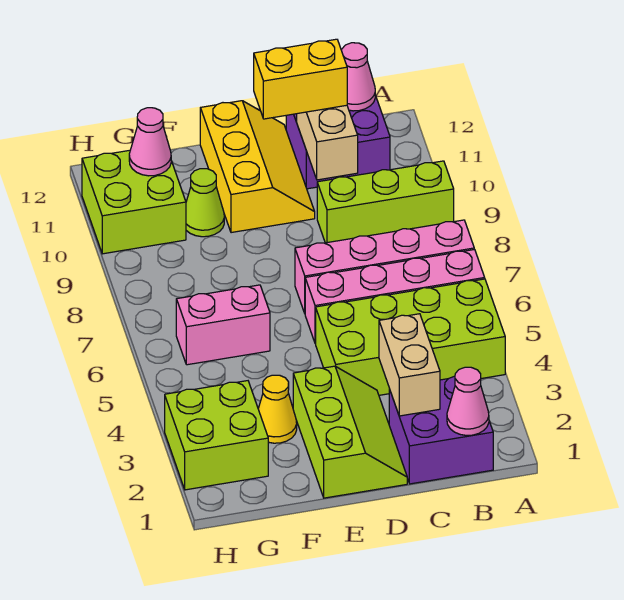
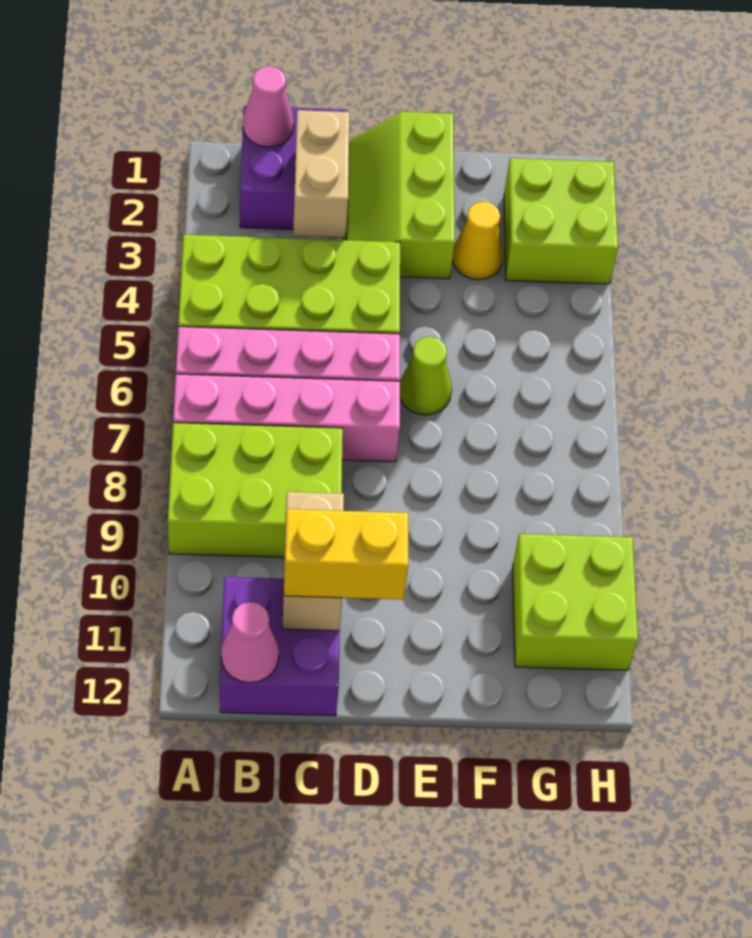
lime brick A9:C9 level 1 -> lime brick A8:C9 level 1
yellow slope D10:E12 level 1 top E -> none
pink brick F6:G6 level 1 -> none
lime cone F10 level 1 -> lime cone E6 level 1
pink cone G11 level 2 -> none

